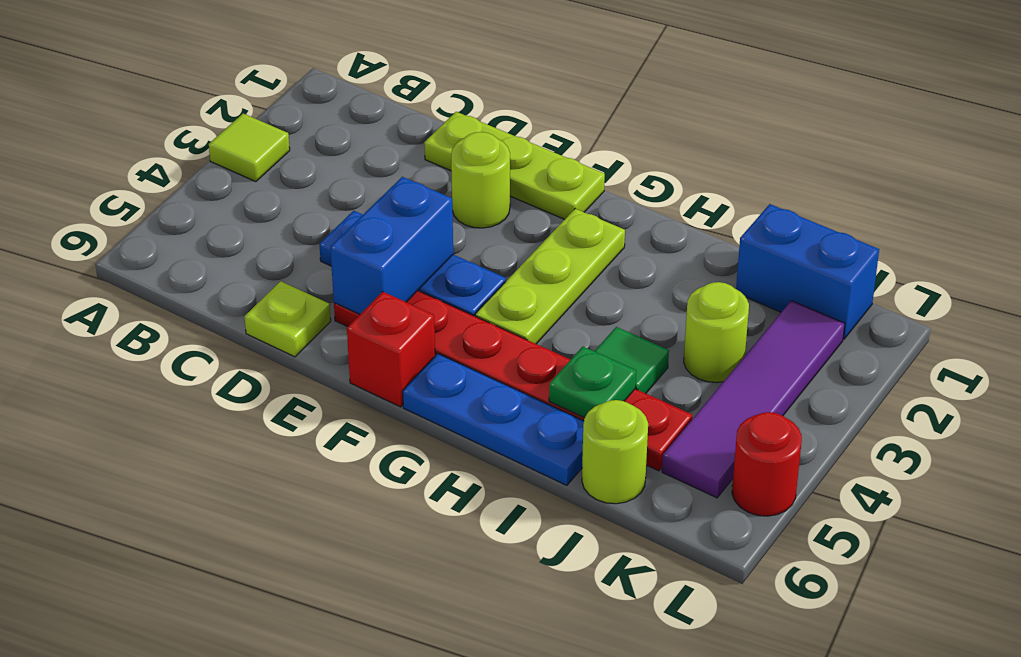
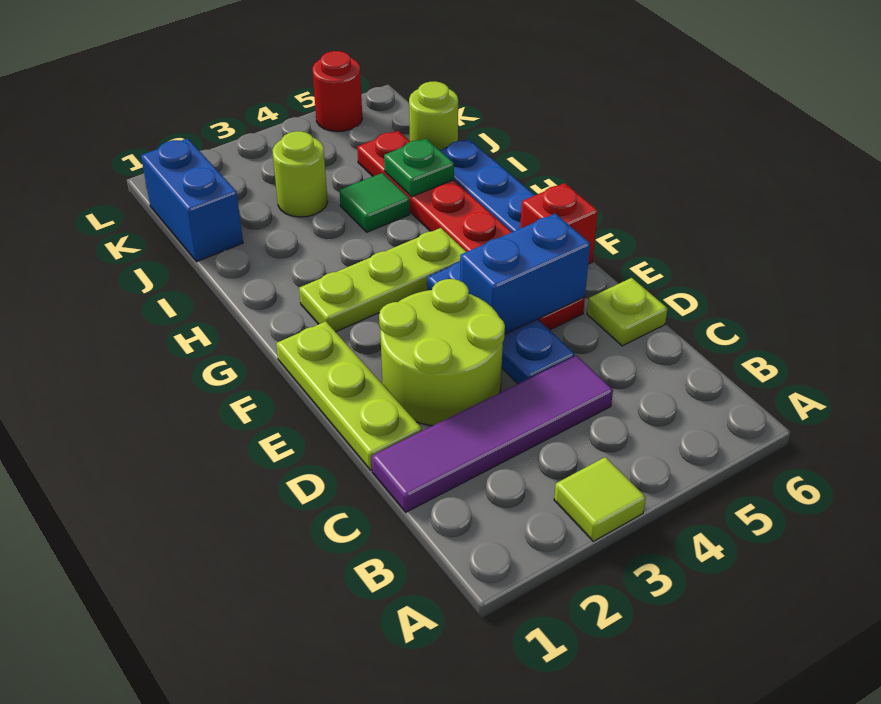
lime round brick E2 level 1 -> lime round brick D2:E3 level 1
purple tile K2:K5 level 1 -> purple tile C1:C4 level 1

